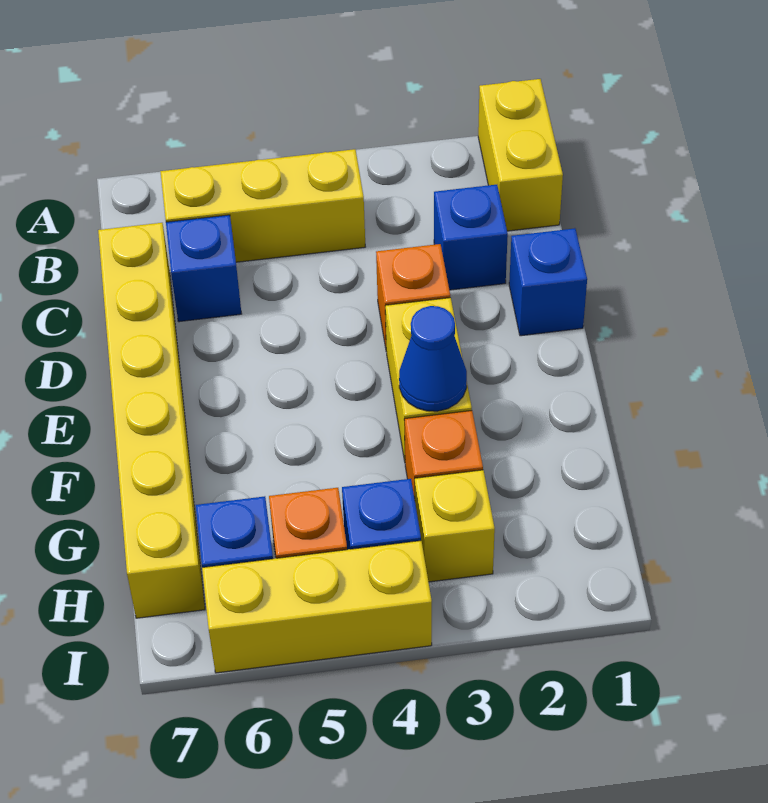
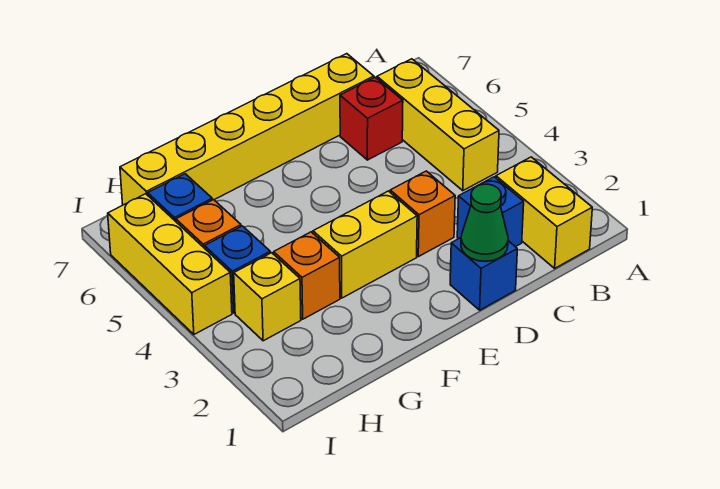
yellow brick A1:B1 level 1 -> yellow brick B1:B2 level 1
blue brick C6 level 1 -> red brick C6 level 1
none -> green cone D1 level 2
blue cone F3 level 2 -> none

